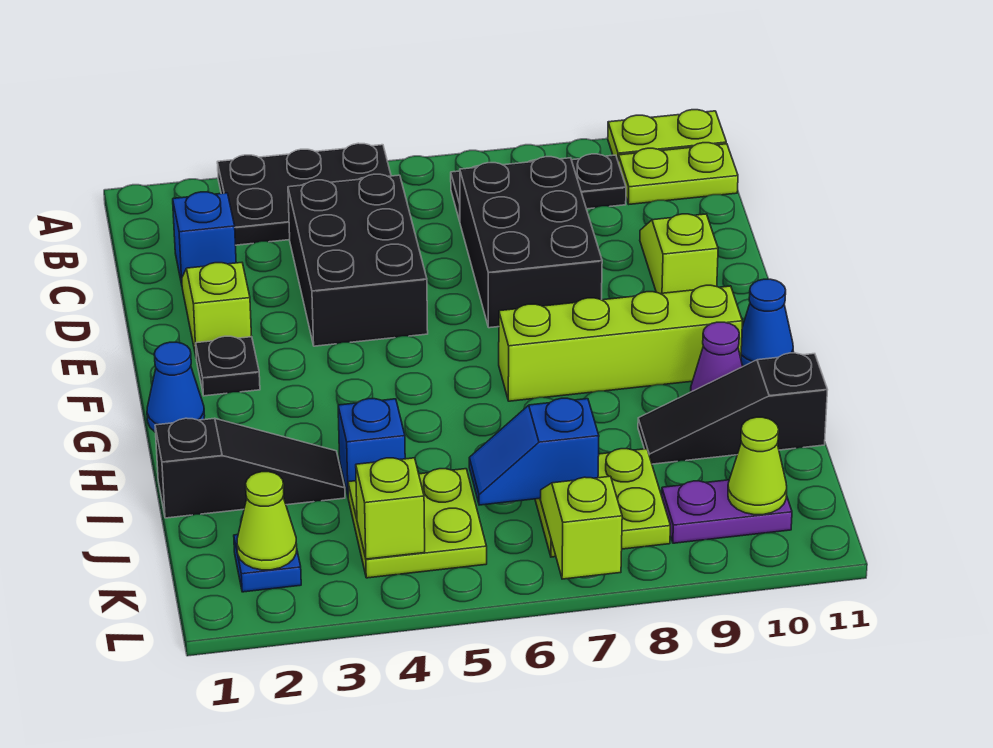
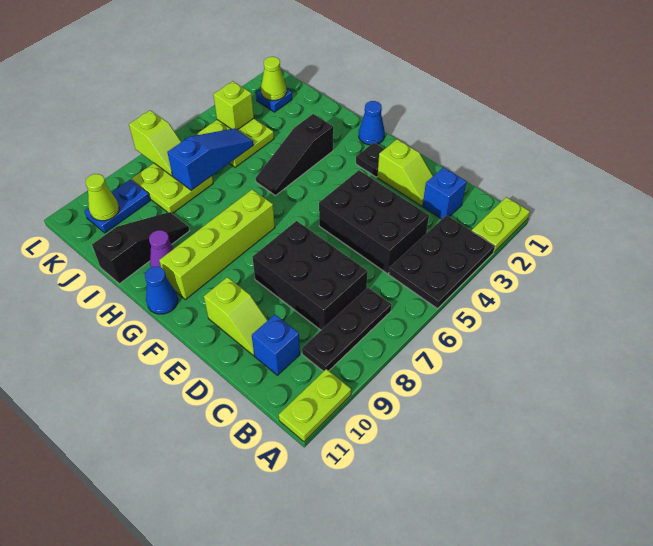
lime plate B10:B11 level 1 -> lime plate A1:A2 level 1
black slope I1:I3 level 1 top 1 -> black slope H3:H5 level 1 top 3
blue brick I4 level 1 -> blue brick C10 level 1
blue slope J6:J7 level 2 top 7 -> blue slope J5:J7 level 2 top 7
purple plate K9:K10 level 1 -> blue plate K9:K10 level 1

